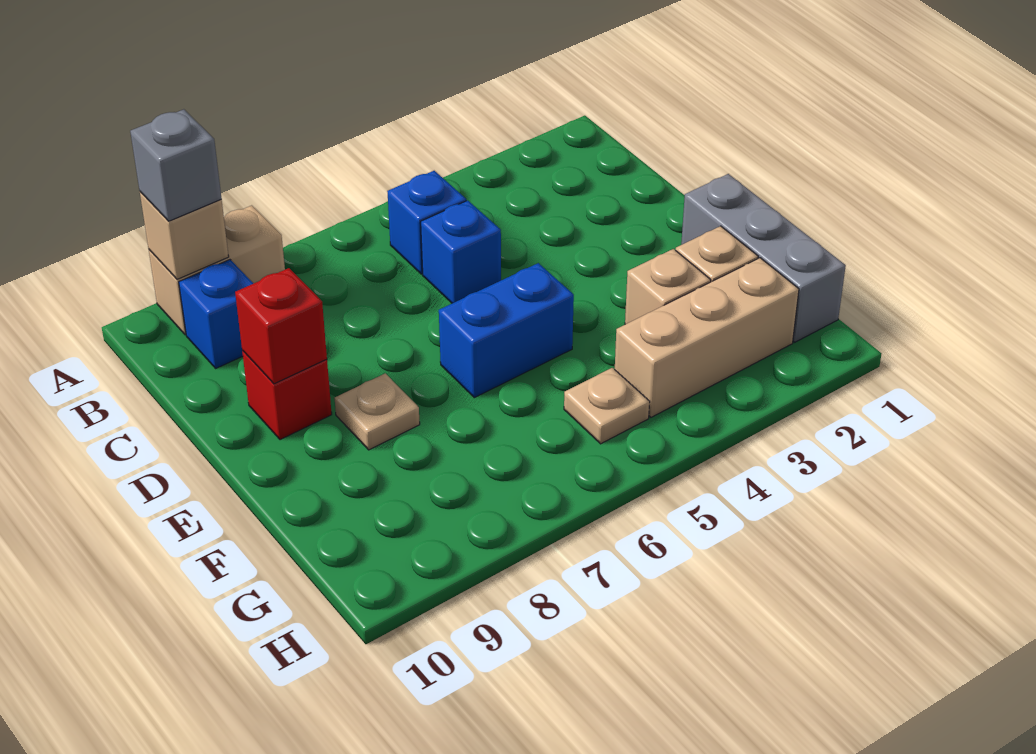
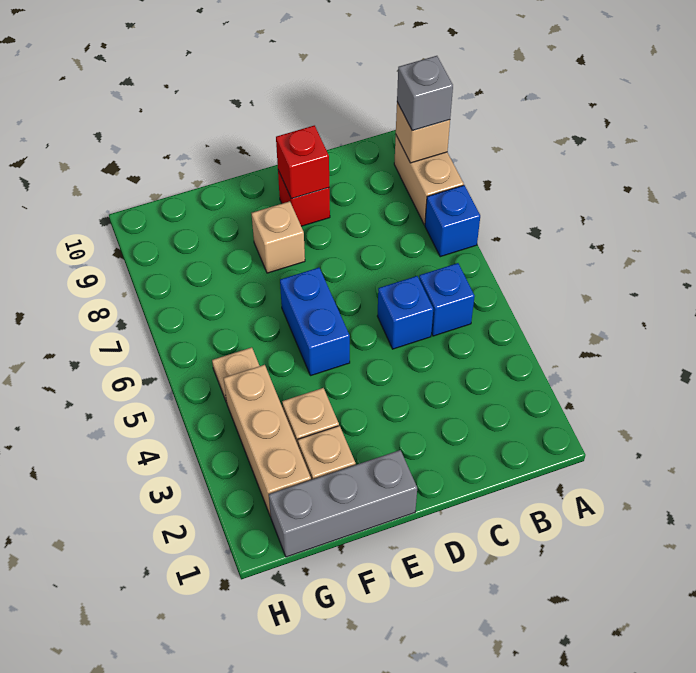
blue brick B9 level 1 -> blue brick A7 level 1
tan plate E8 level 1 -> tan brick E8 level 1

